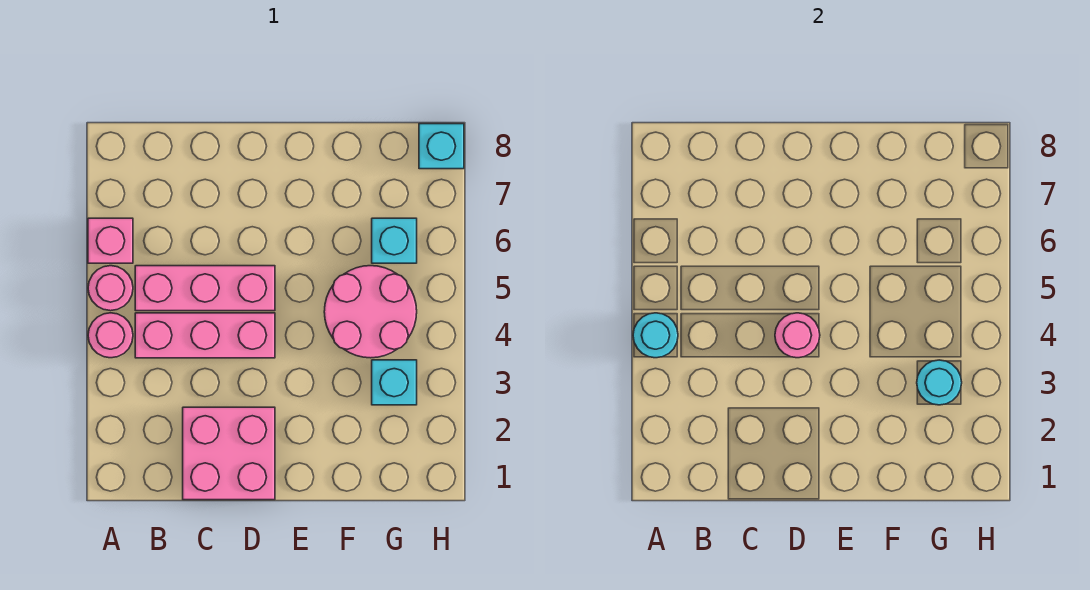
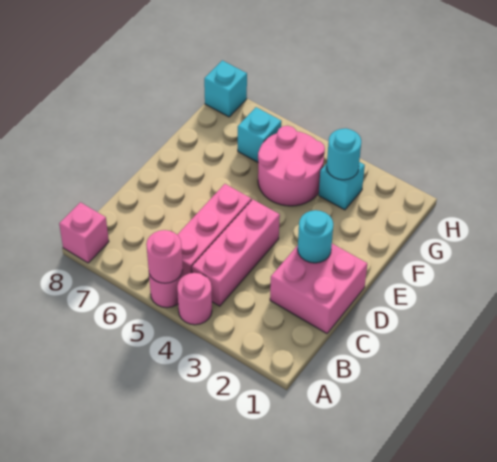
cyan round brick A4 level 2 -> cyan round brick D2 level 2
pink brick A6 level 1 -> pink brick A8 level 1
pink round brick D4 level 2 -> pink round brick A5 level 2

